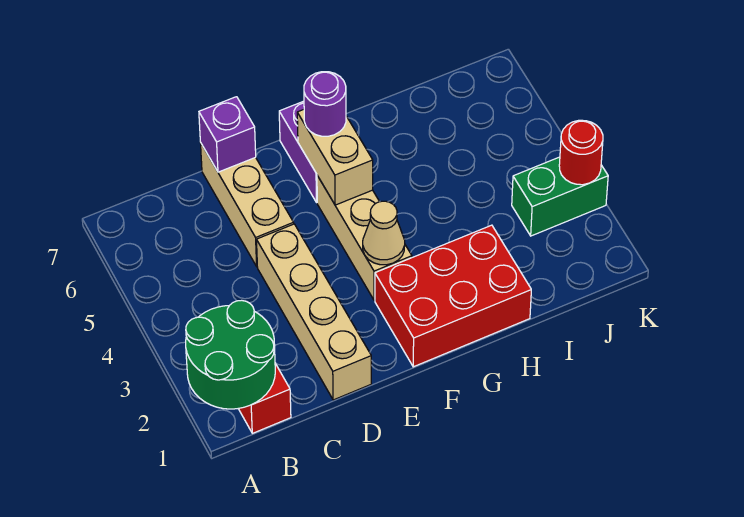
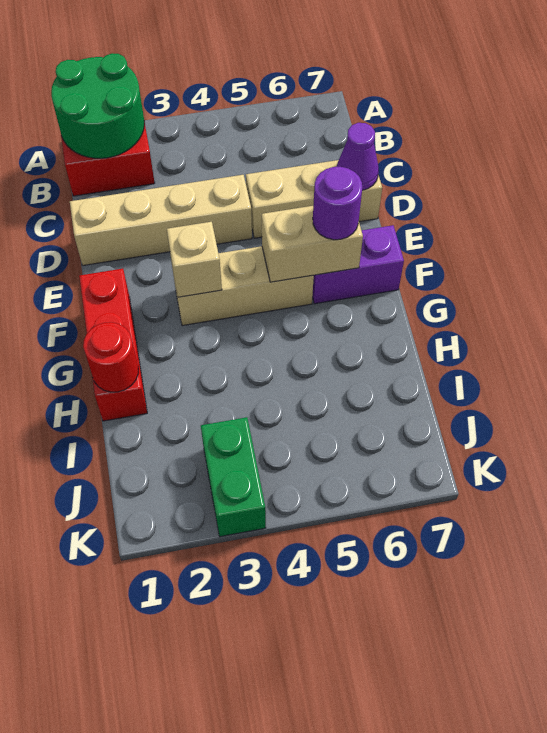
purple brick D7 level 2 -> purple cone D7 level 2
red brick F1:H2 level 1 -> red brick F1:H1 level 1
tan cone F3 level 2 -> tan brick F3 level 2
red round brick K3 level 2 -> red round brick H1 level 2

